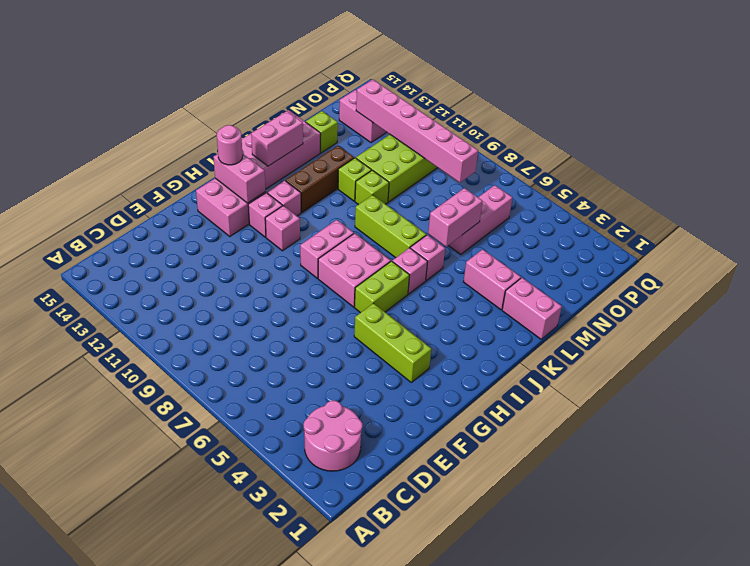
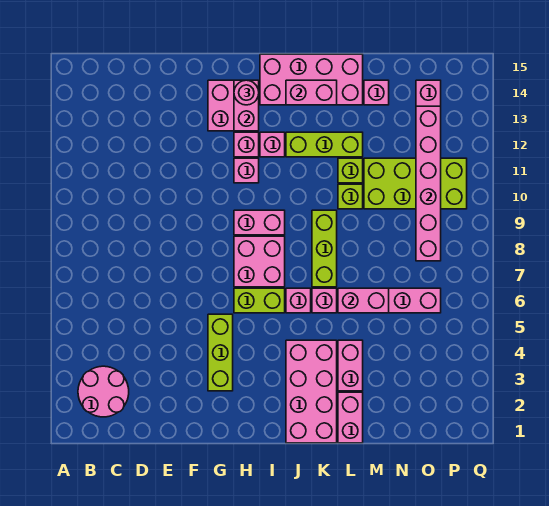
none -> pink brick J1:K4 level 1
brown brick J12:L12 level 1 -> lime brick J12:L12 level 1
lime brick M14 level 1 -> pink brick M14 level 1

